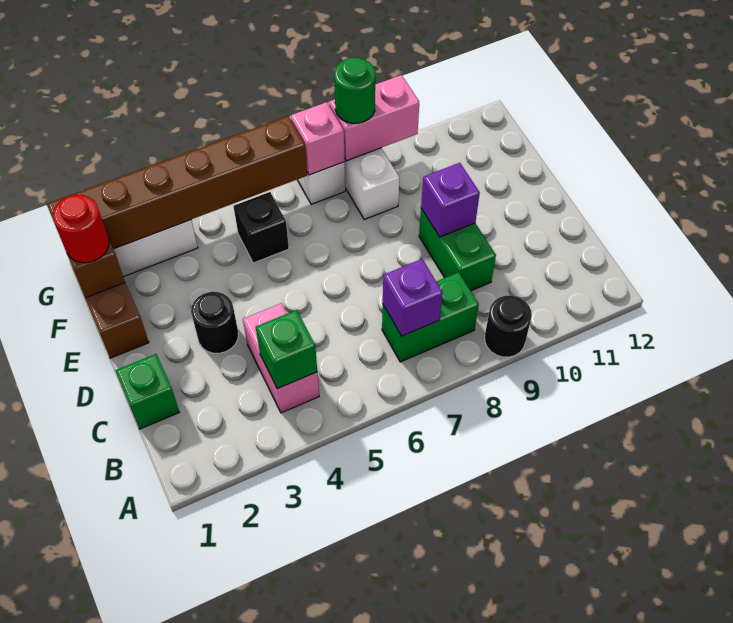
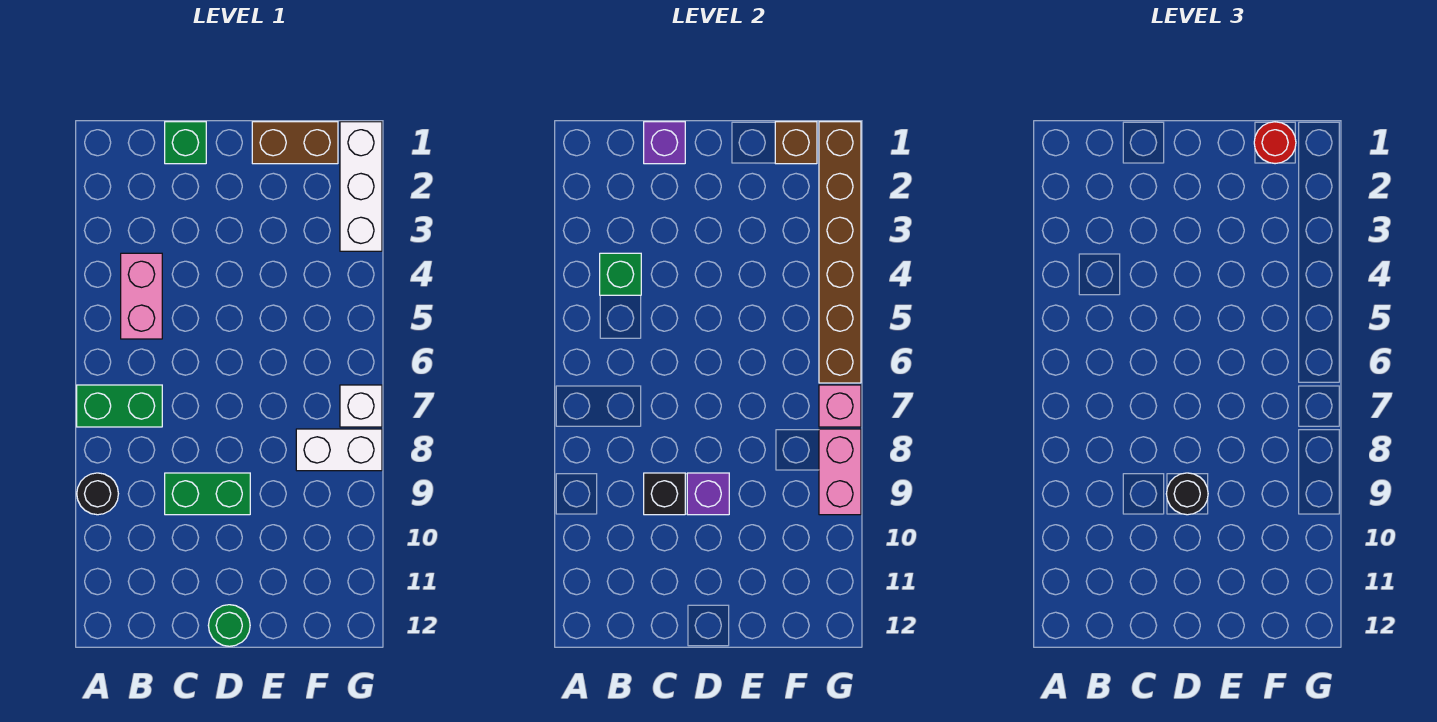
pink brick B4:C4 level 1 -> pink brick B4:B5 level 1
green brick B7:B8 level 1 -> green brick A7:B7 level 1
purple brick B7 level 2 -> purple brick C1 level 2
black round brick D3 level 1 -> black round brick D9 level 3
black brick F5 level 1 -> black brick C9 level 2
green round brick G8 level 3 -> green round brick D12 level 1

